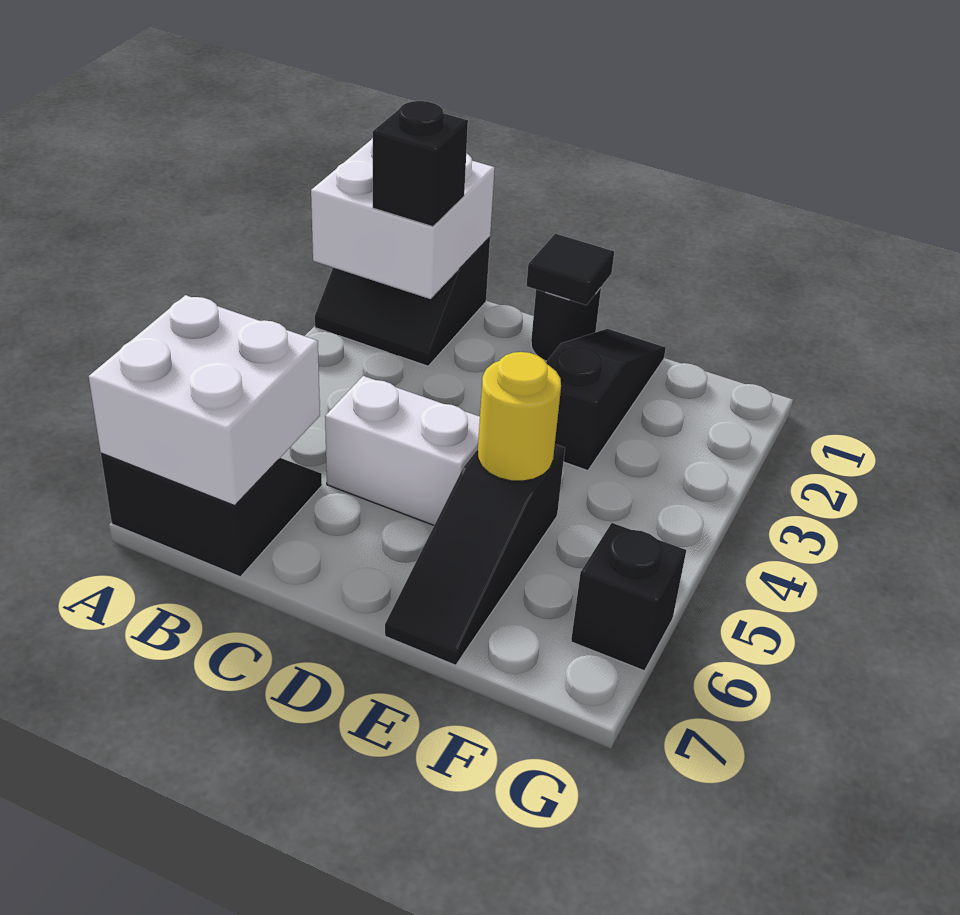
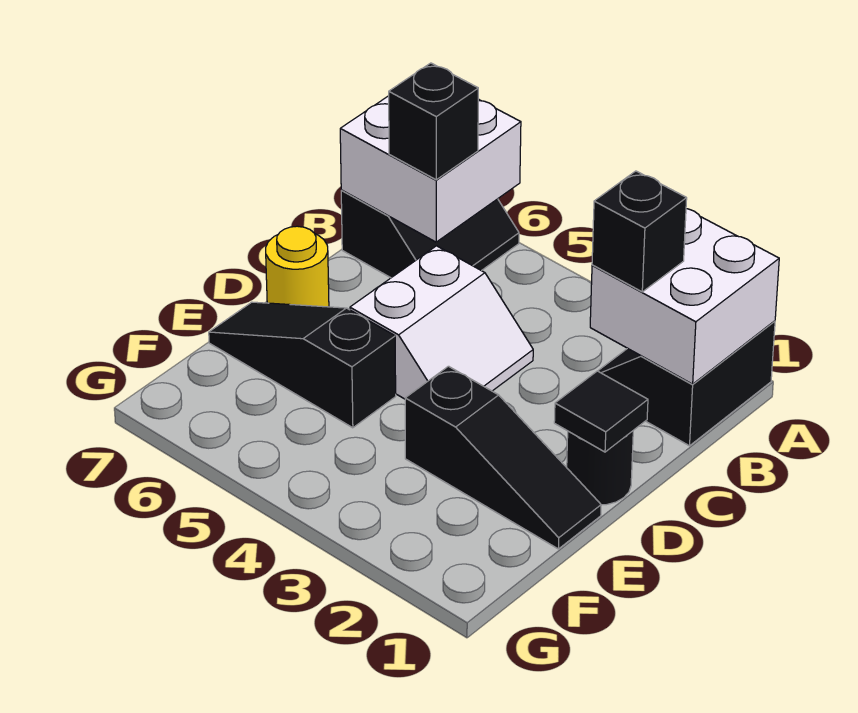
yellow round brick E5 level 2 -> yellow round brick D7 level 1
black brick G6 level 1 -> black brick B6 level 3

